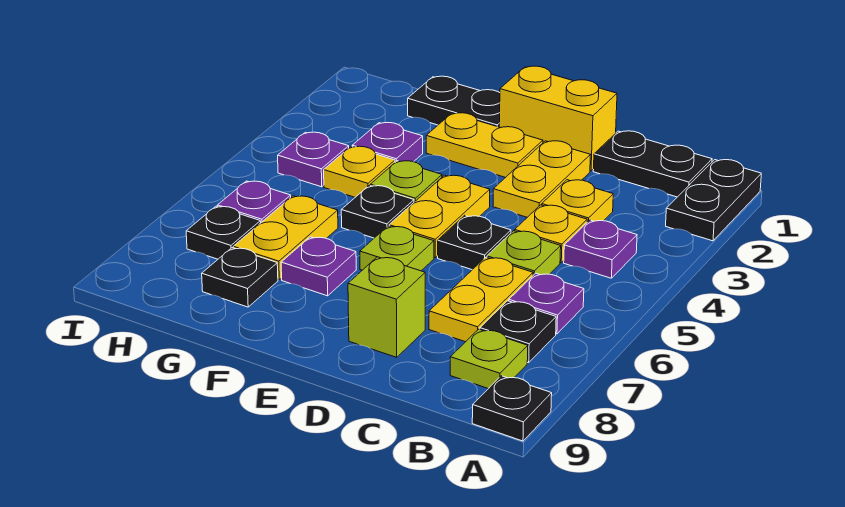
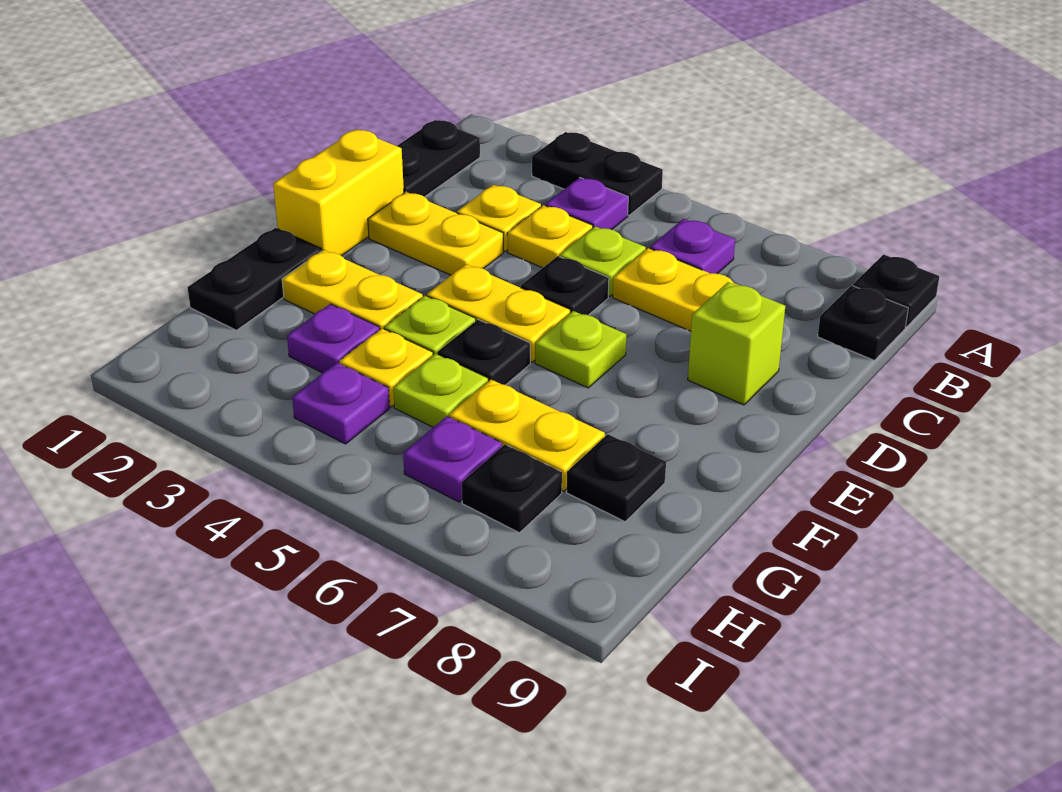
black plate A1:A2 level 1 -> black plate A3:A4 level 1
black plate B7 level 1 -> black plate B9 level 1
lime plate B8 level 1 -> lime plate G5 level 1
yellow plate E2:F2 level 1 -> yellow plate F2:F3 level 1
purple plate F7 level 1 -> none

